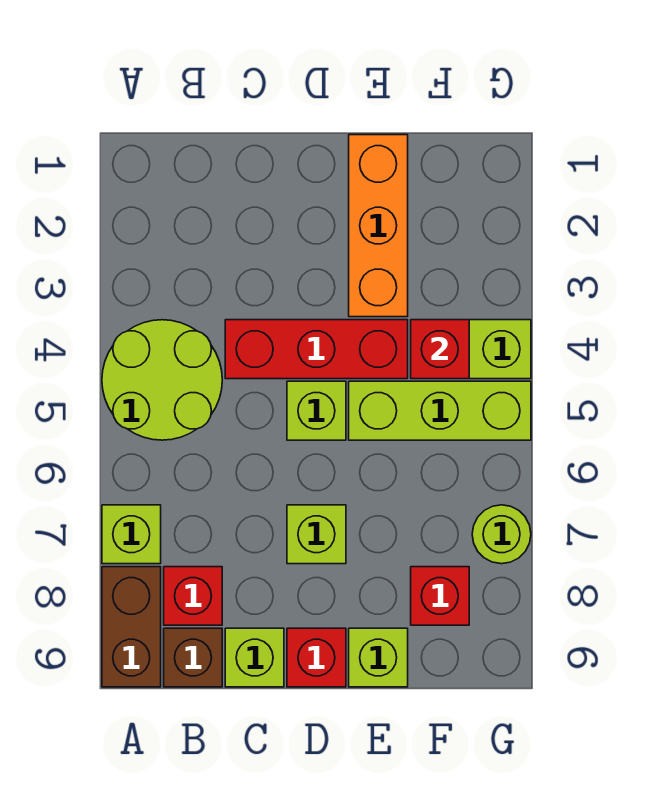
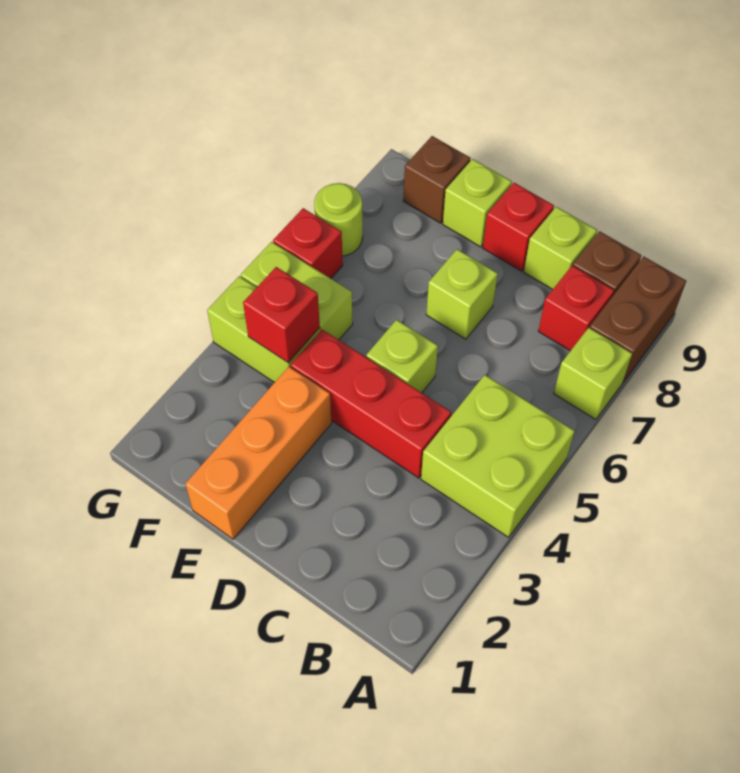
lime round brick A4:B5 level 1 -> lime brick A4:B5 level 1
lime brick E5:G5 level 1 -> lime brick F5:G5 level 1
red brick F8 level 1 -> red brick G6 level 1
none -> brown brick F9 level 1

